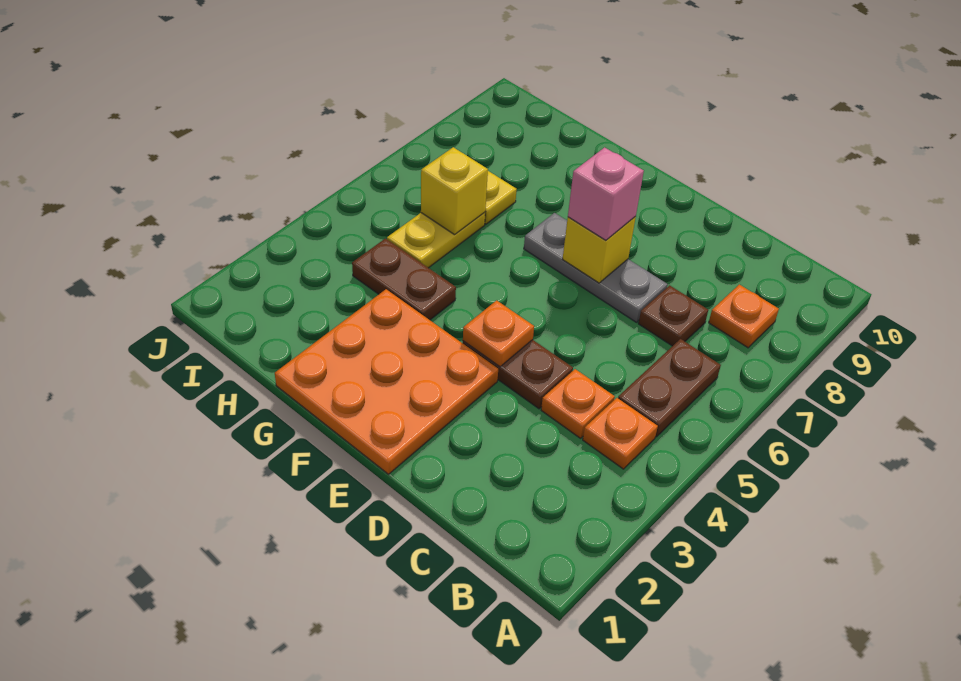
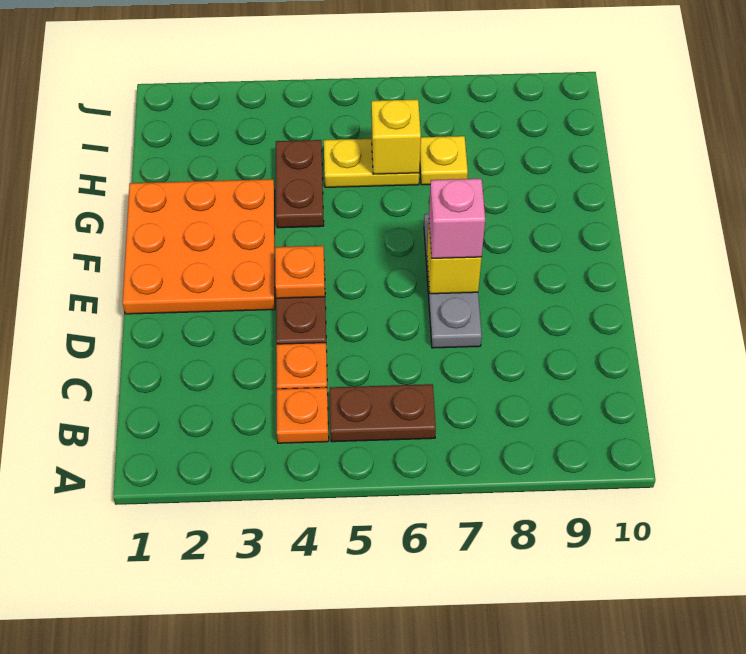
orange plate B8 level 1 -> none
brown plate C7 level 1 -> none

